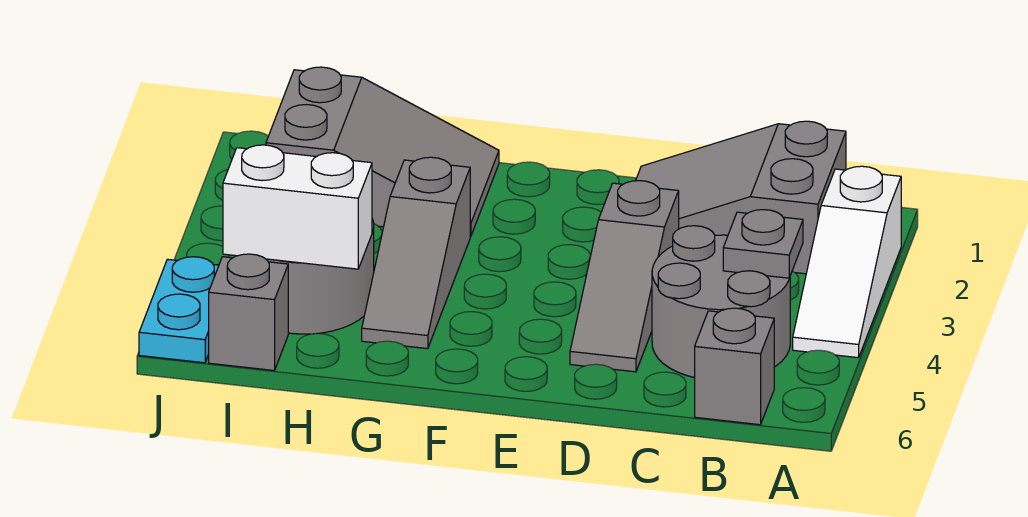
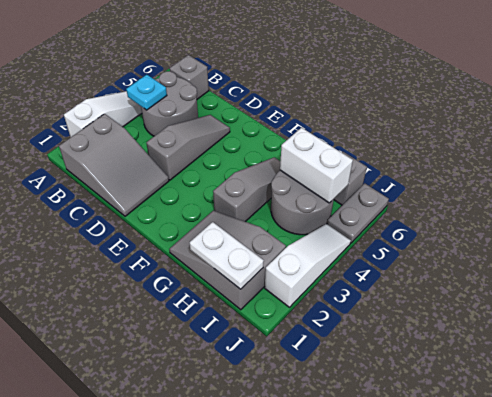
grey plate B4 level 2 -> cyan plate B4 level 2
none -> white plate H1:I1 level 2
none -> white slope J2:J4 level 1 top 2
cyan plate J5:J6 level 1 -> grey plate J5:J6 level 1

